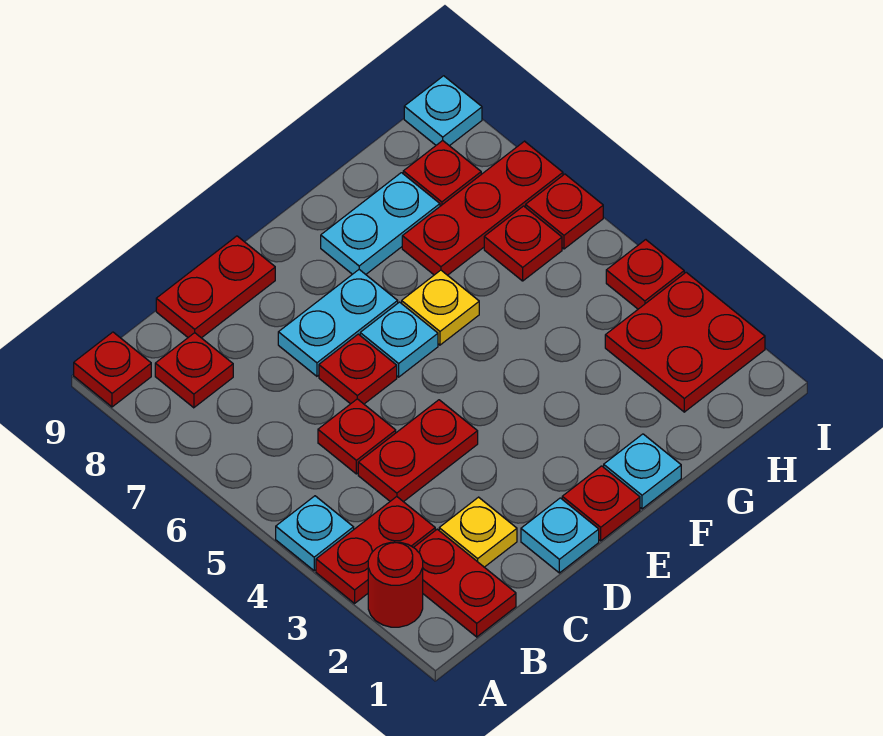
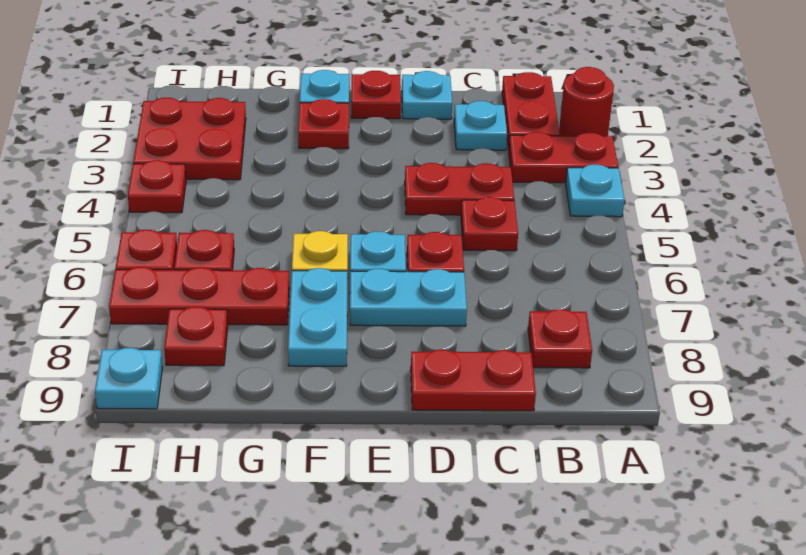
red plate A9 level 1 -> red plate F2 level 1
yellow plate C2 level 1 -> cyan plate C2 level 1
cyan plate F8:G8 level 1 -> cyan plate F7:F8 level 1

